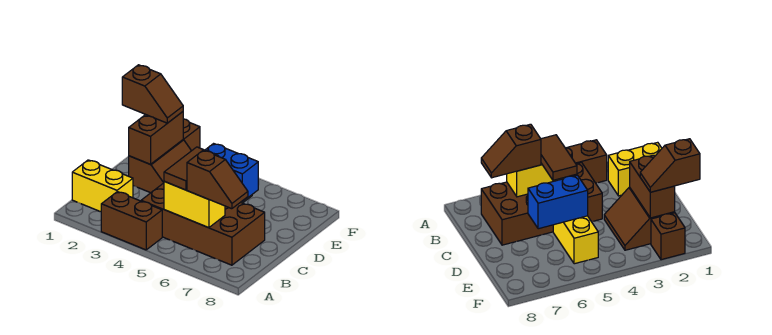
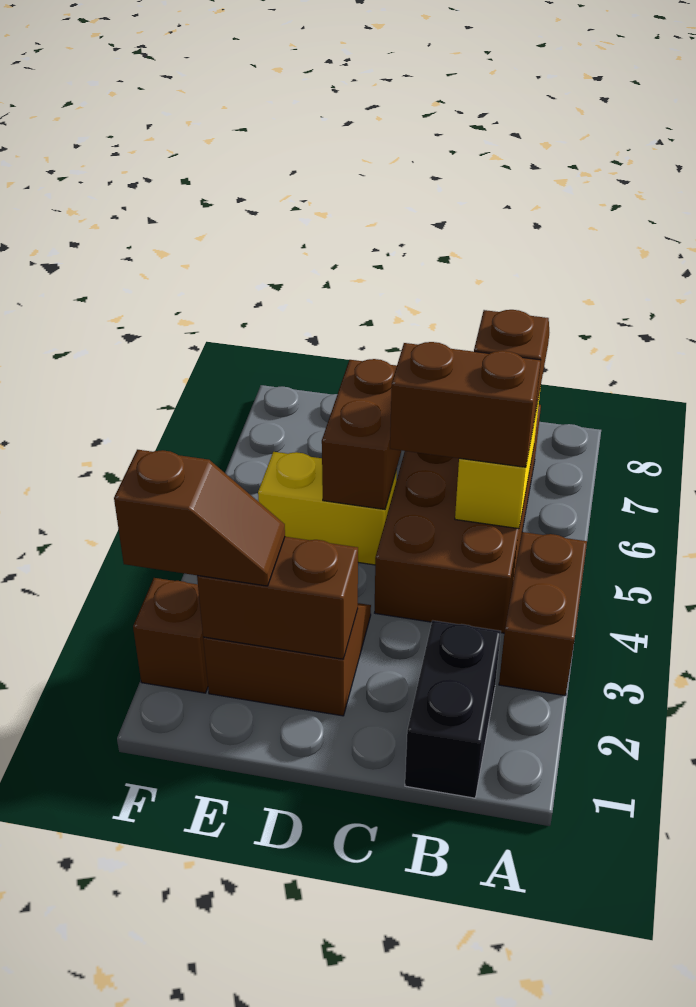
yellow brick B1:B2 level 1 -> black brick B1:B2 level 1
brown tile B5:C5 level 3 -> brown brick B5:C5 level 3
blue brick D5:D6 level 2 -> brown brick D5:D6 level 2
brown slope E1:E2 level 3 top 1 -> brown slope E2:F2 level 3 top F

